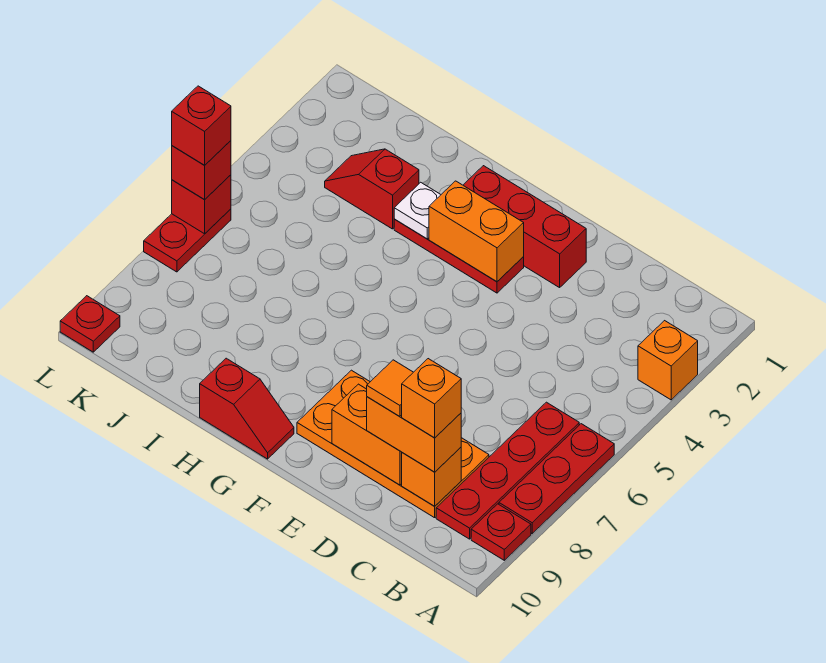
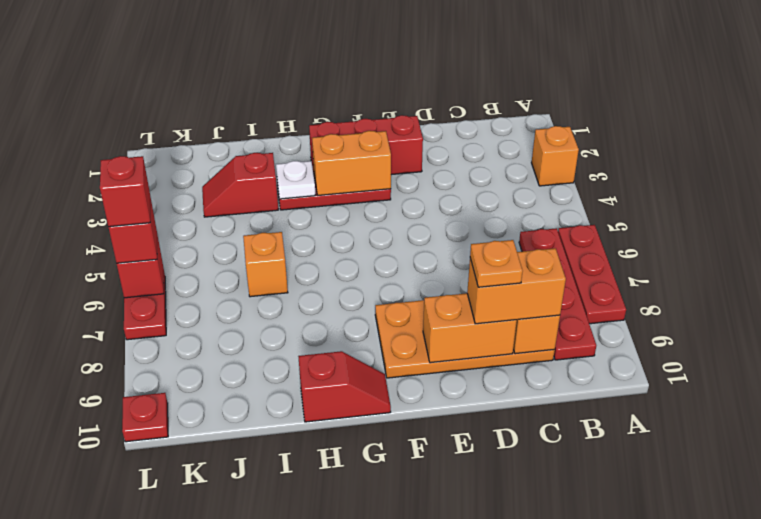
red plate A9 level 1 -> none
orange brick C9 level 4 -> orange brick I6 level 1
orange tile D9 level 4 -> orange plate D9 level 4

